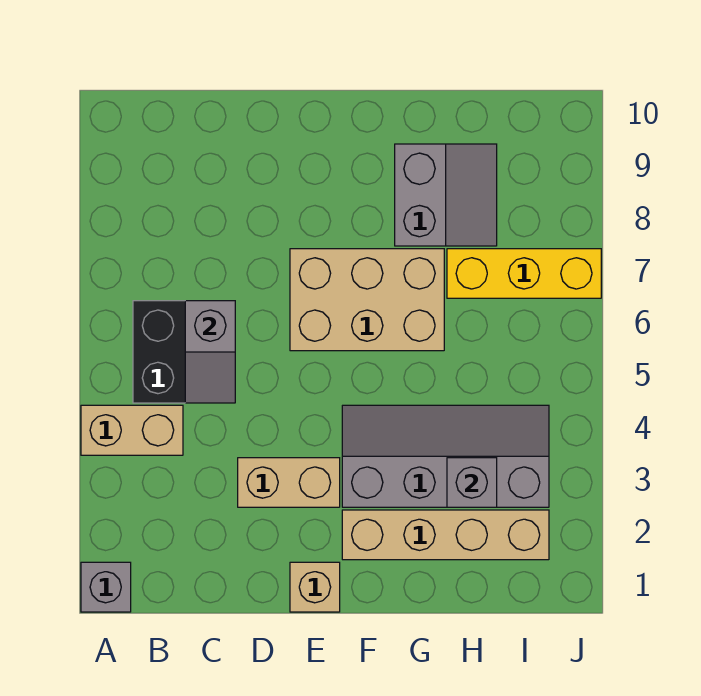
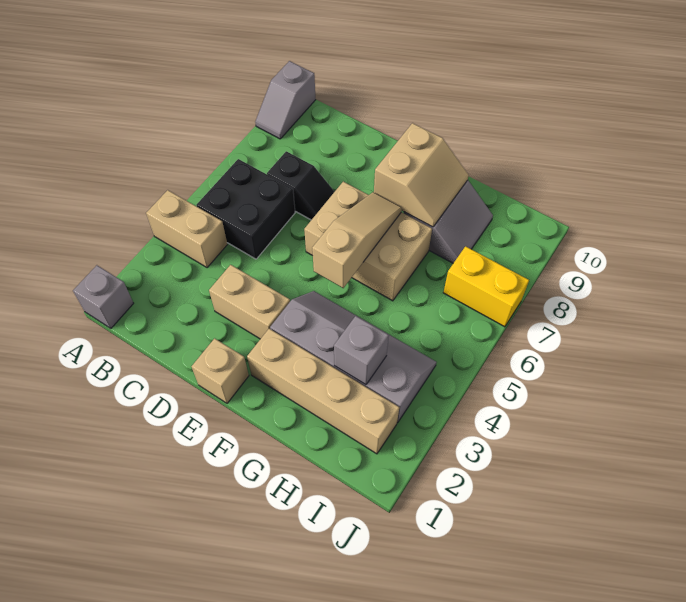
grey slope C5:C6 level 2 top 6 -> grey slope A9:A10 level 1 top 10
none -> black slope C7:D7 level 1 top C
none -> tan slope F5:F7 level 2 top 5
none -> tan slope F8:G9 level 2 top F
yellow brick H7:J7 level 1 -> yellow brick I7:J7 level 1

